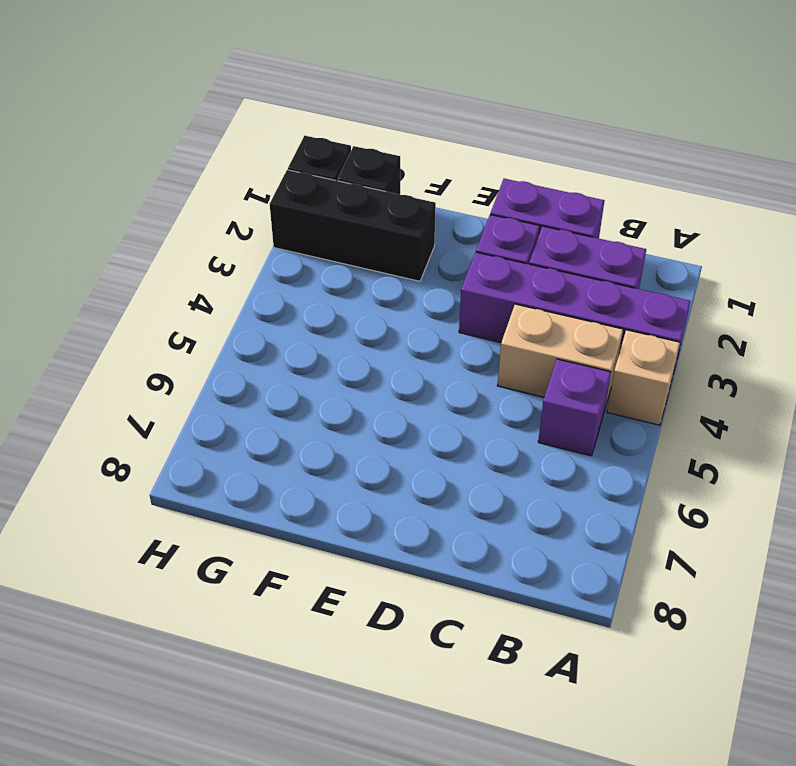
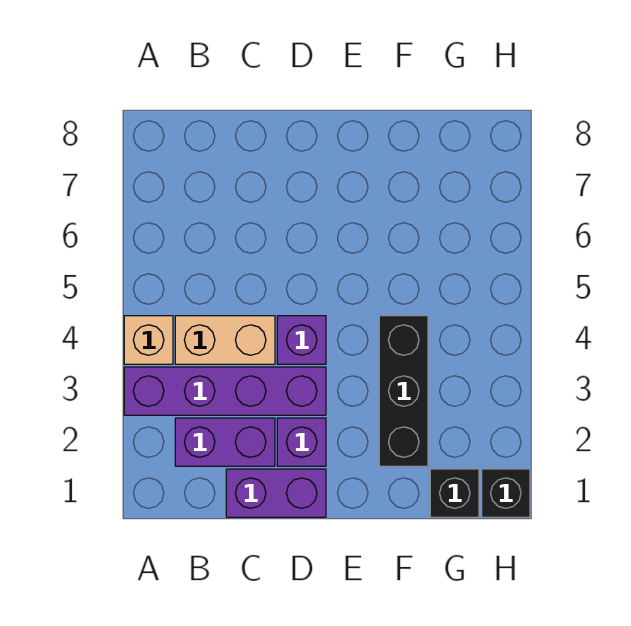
purple brick B5 level 1 -> purple brick D4 level 1
black brick F2:H2 level 1 -> black brick F2:F4 level 1

